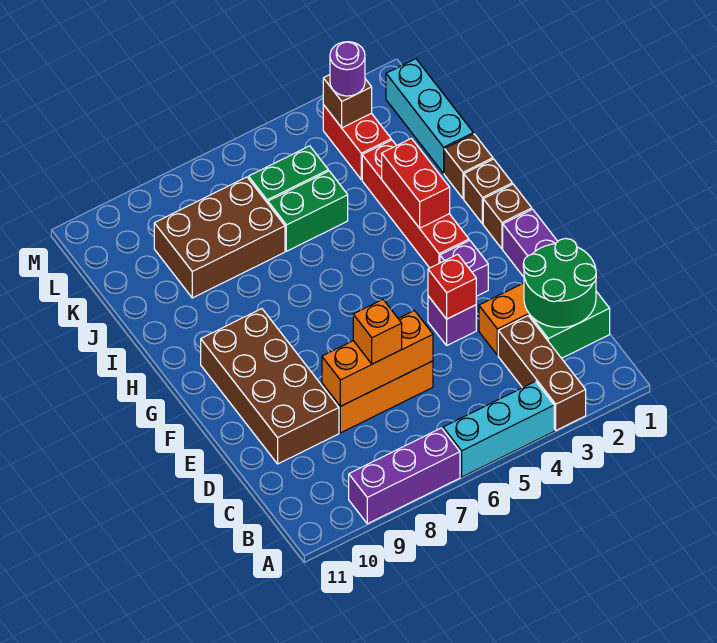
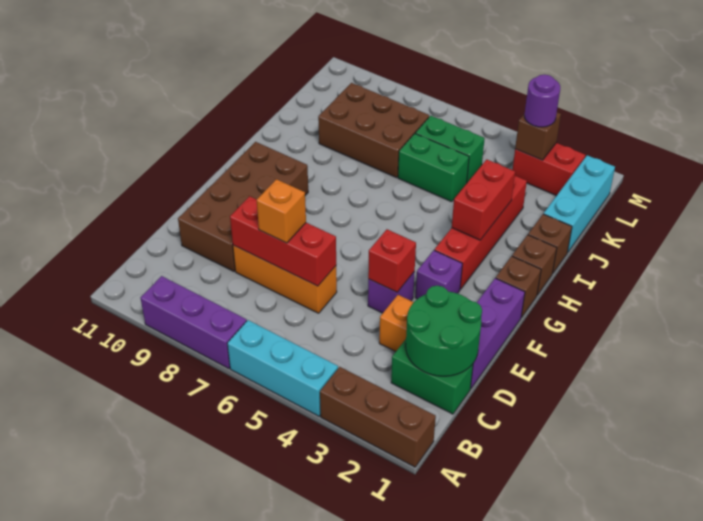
brown brick A3:C3 level 1 -> brown brick A1:A3 level 1
orange brick D6:D8 level 2 -> red brick D6:D8 level 2
red brick K3:L3 level 1 -> red brick L2:L3 level 1

